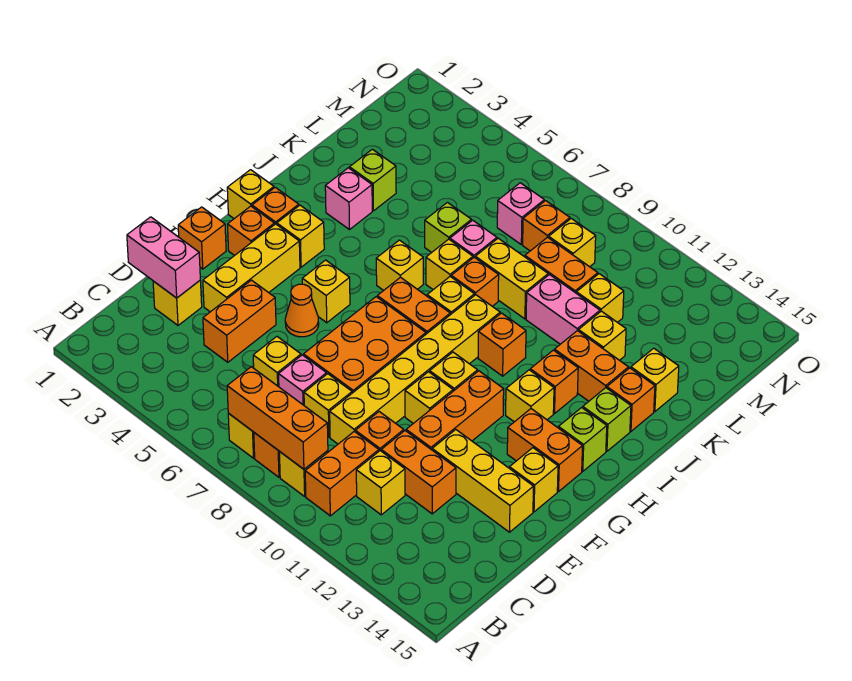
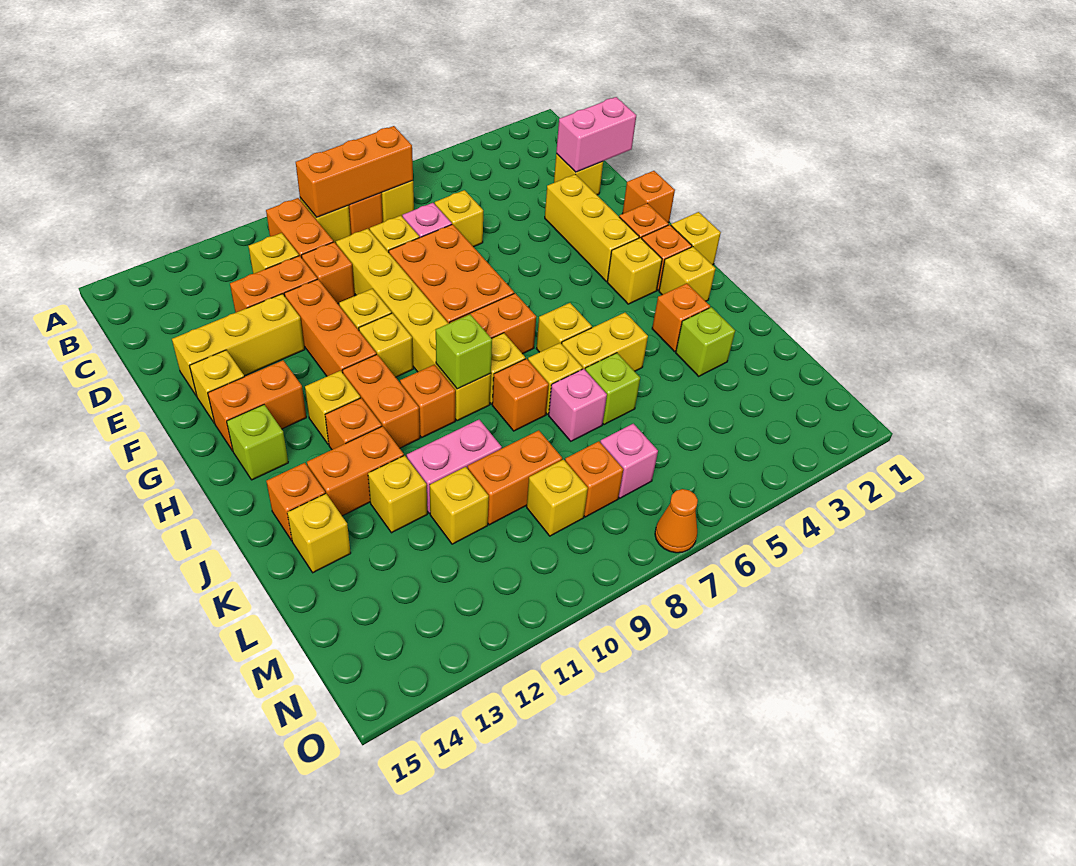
orange brick D4:E4 level 1 -> orange brick H11:I11 level 1
orange cone F5 level 1 -> orange cone O7 level 1
yellow brick G5 level 1 -> yellow brick I2 level 1
lime brick I14 level 1 -> lime brick I9 level 2
pink brick J3 level 1 -> orange brick J3 level 1
yellow brick K8:K9 level 1 -> yellow brick J5:J6 level 1

